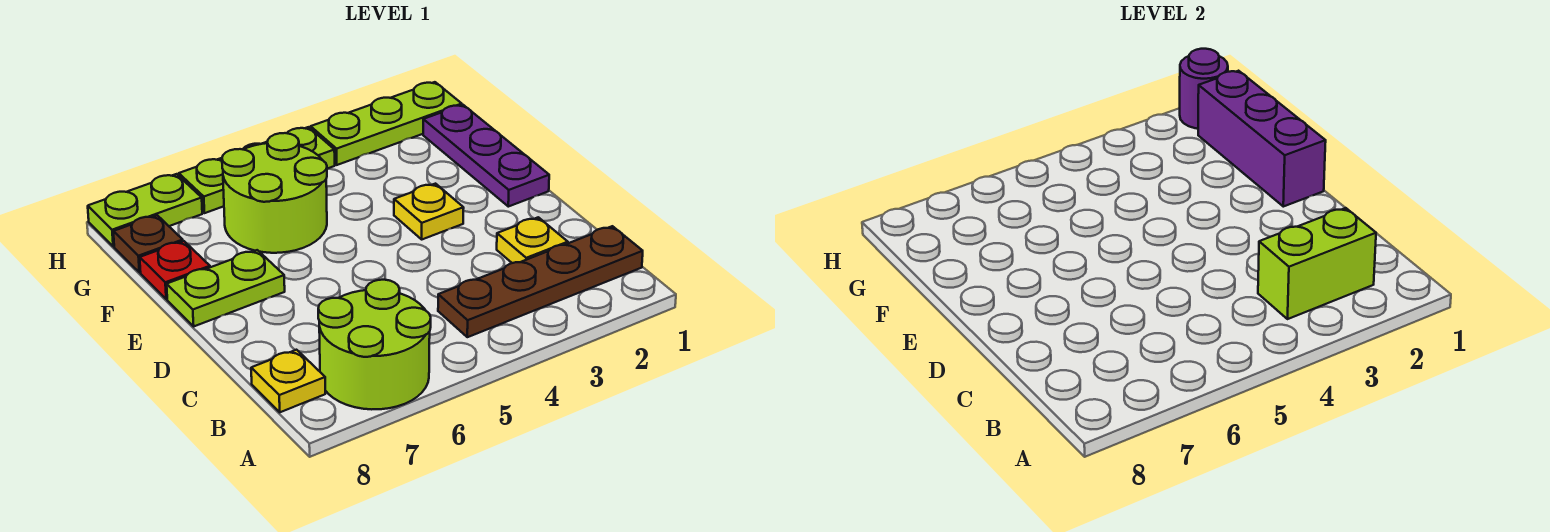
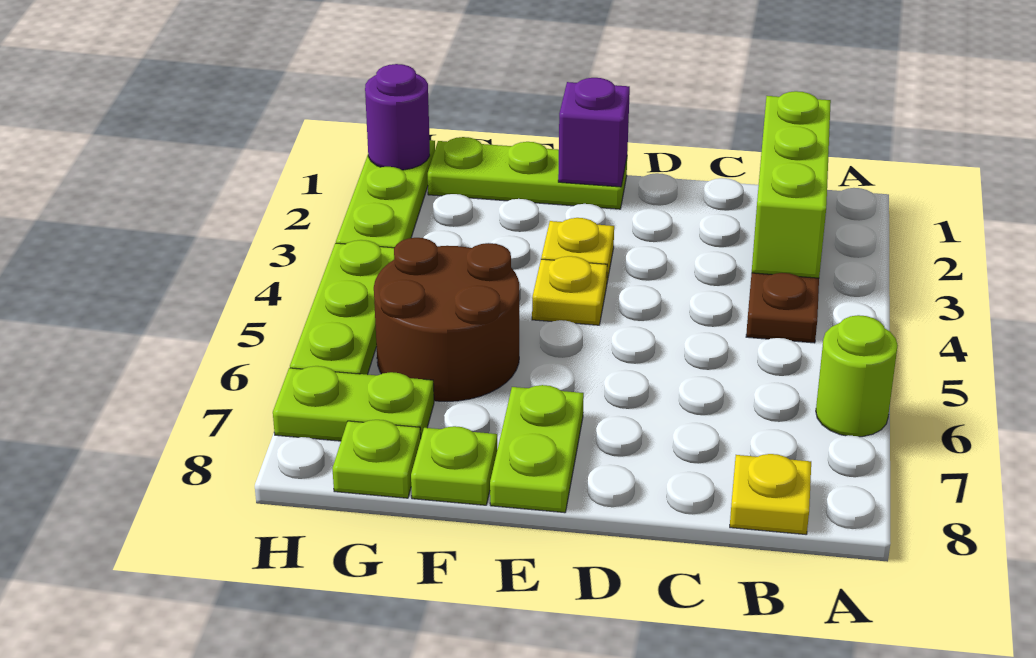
lime round brick A6:B7 level 1 -> lime round brick A6 level 1
lime brick B2:B3 level 2 -> lime brick B1:B3 level 2
yellow plate C2 level 1 -> yellow plate E4 level 1
purple plate E1:G1 level 1 -> lime plate E1:G1 level 1
purple brick E1:G1 level 2 -> purple brick E1 level 2
lime round brick F5:G6 level 1 -> brown round brick F5:G6 level 1
red plate F8 level 1 -> lime plate F8 level 1
brown plate G8 level 1 -> lime plate G8 level 1
lime plate H7:H8 level 1 -> lime plate G7:H7 level 1

